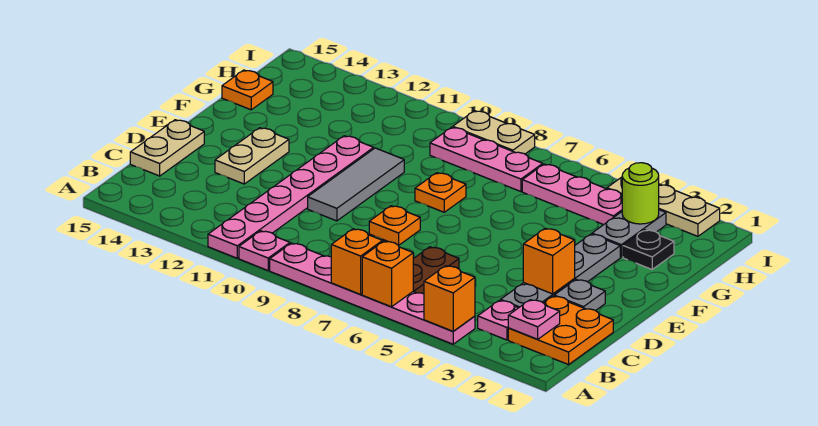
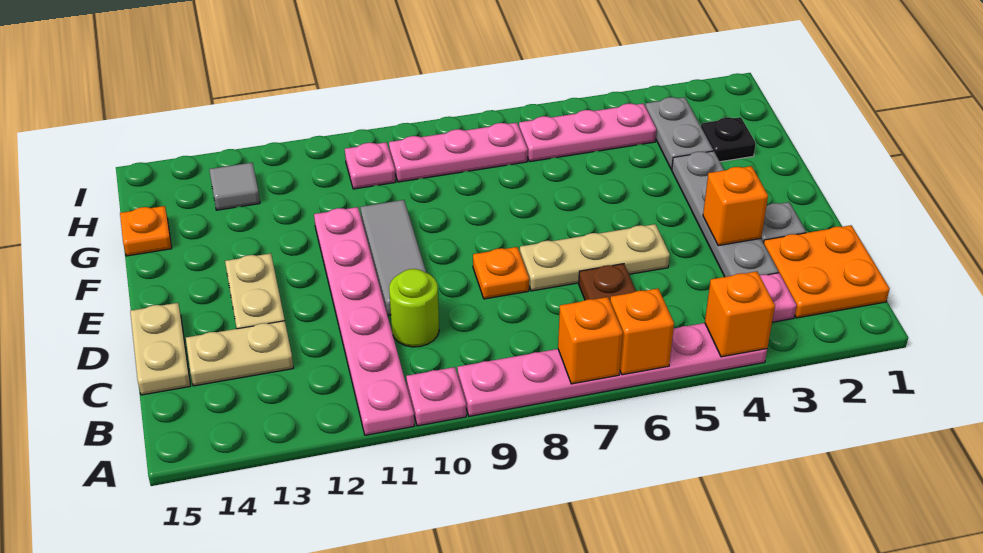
pink plate B2 level 2 -> pink plate H10 level 1
orange plate F8 level 1 -> none
lime round brick H3 level 2 -> lime round brick C10 level 1
none -> grey tile H13 level 1
tan plate I2:I4 level 1 -> tan plate D5:D7 level 1
tan plate I8:I9 level 1 -> tan plate C13:C14 level 1

